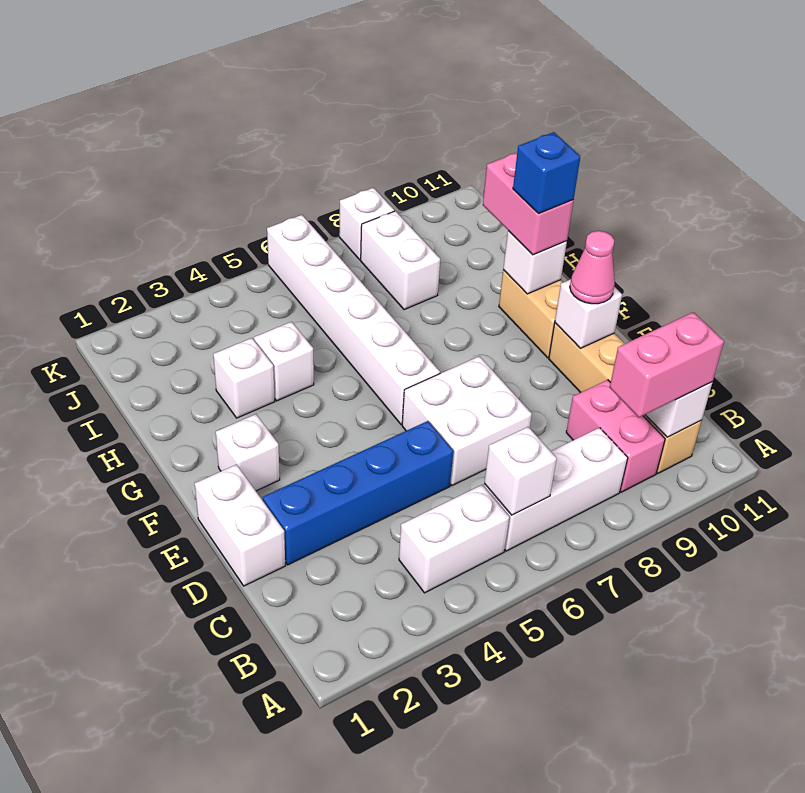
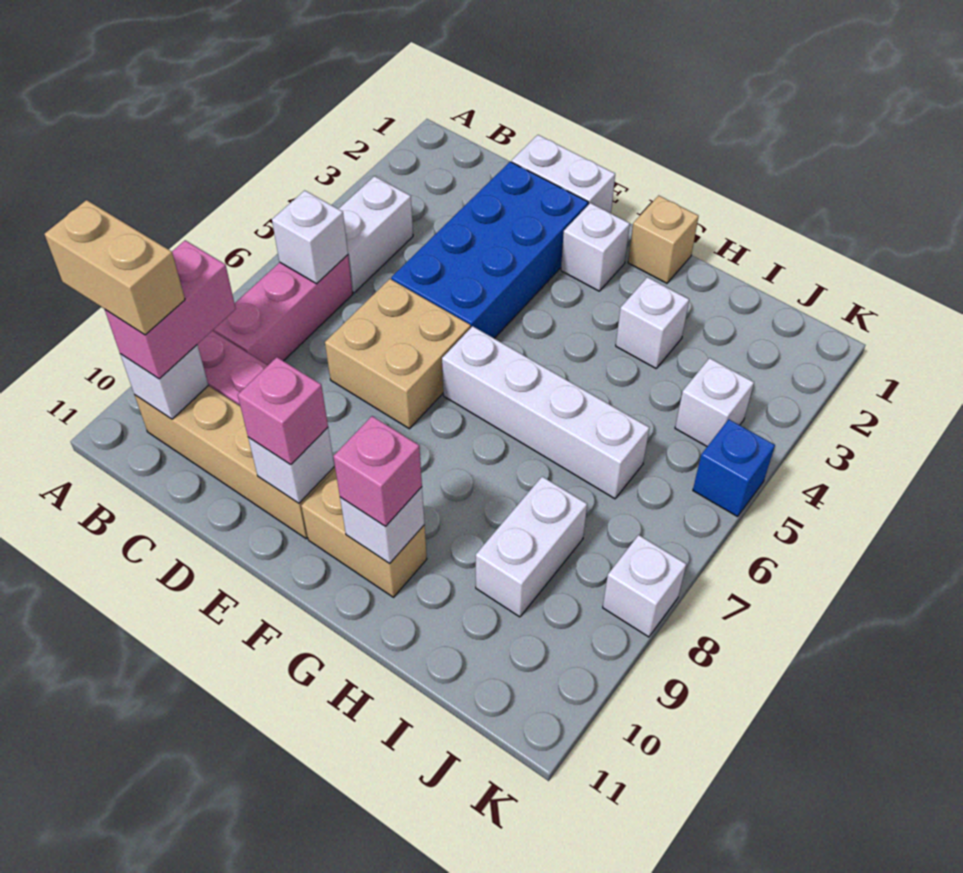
none -> tan brick A10:B10 level 4
white brick B6:B8 level 1 -> pink brick B6:B8 level 1
blue brick D2:D5 level 1 -> blue brick D2:E5 level 1
white brick D6:E7 level 1 -> tan brick D6:E7 level 1
pink cone E10 level 3 -> pink brick E10 level 3
white brick F6:K6 level 1 -> white brick F6:I6 level 1
none -> tan brick G1 level 1
pink brick G10:H10 level 3 -> pink brick G10 level 3
blue brick G10 level 4 -> blue brick K5 level 1
white brick H4 level 1 -> white brick J4 level 1
white brick I8:J8 level 1 -> white brick I8:I9 level 1

